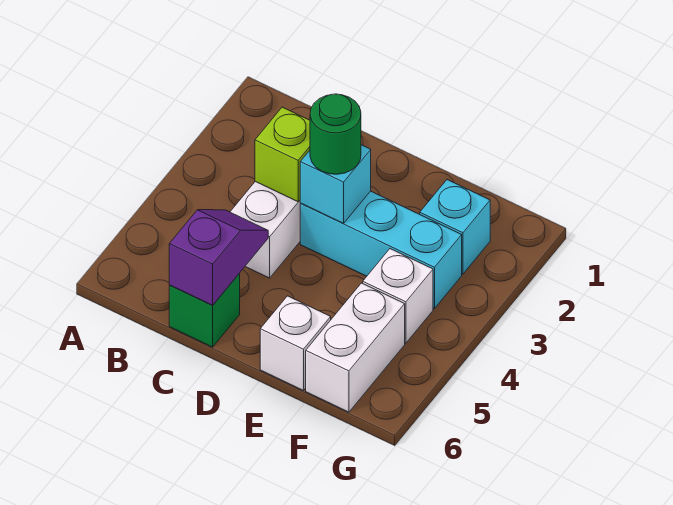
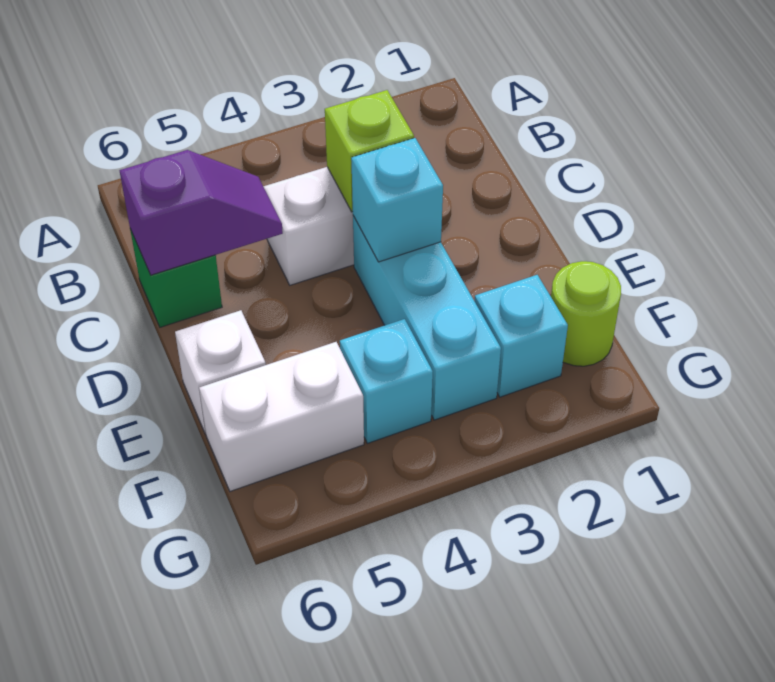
green round brick D3 level 3 -> none
none -> lime round brick F1 level 1
white brick F4 level 1 -> cyan brick F4 level 1

